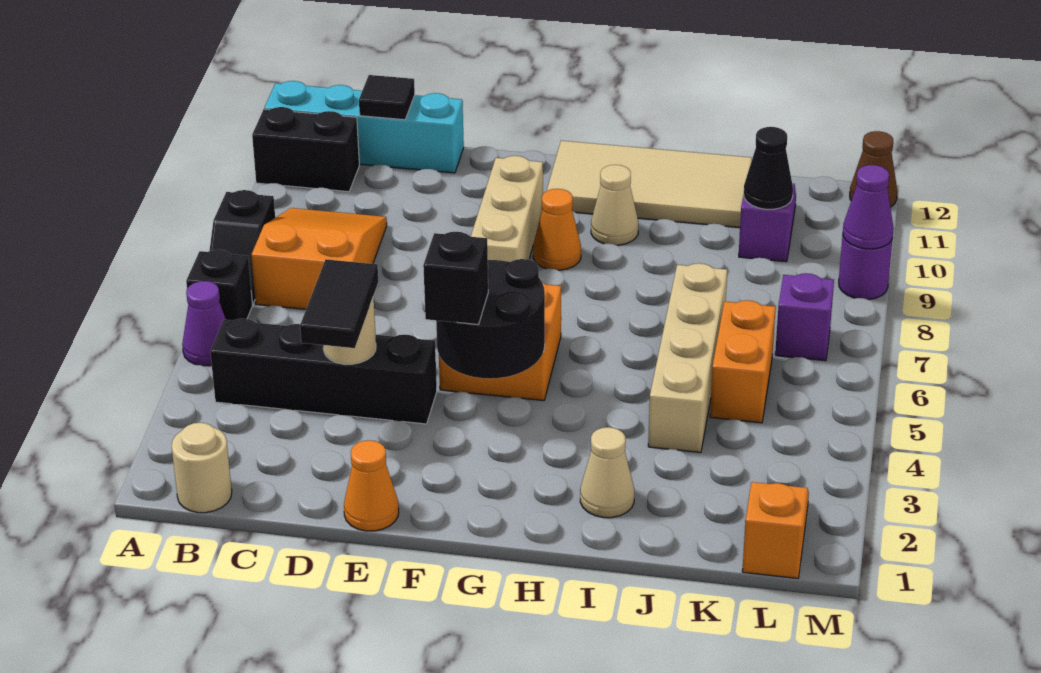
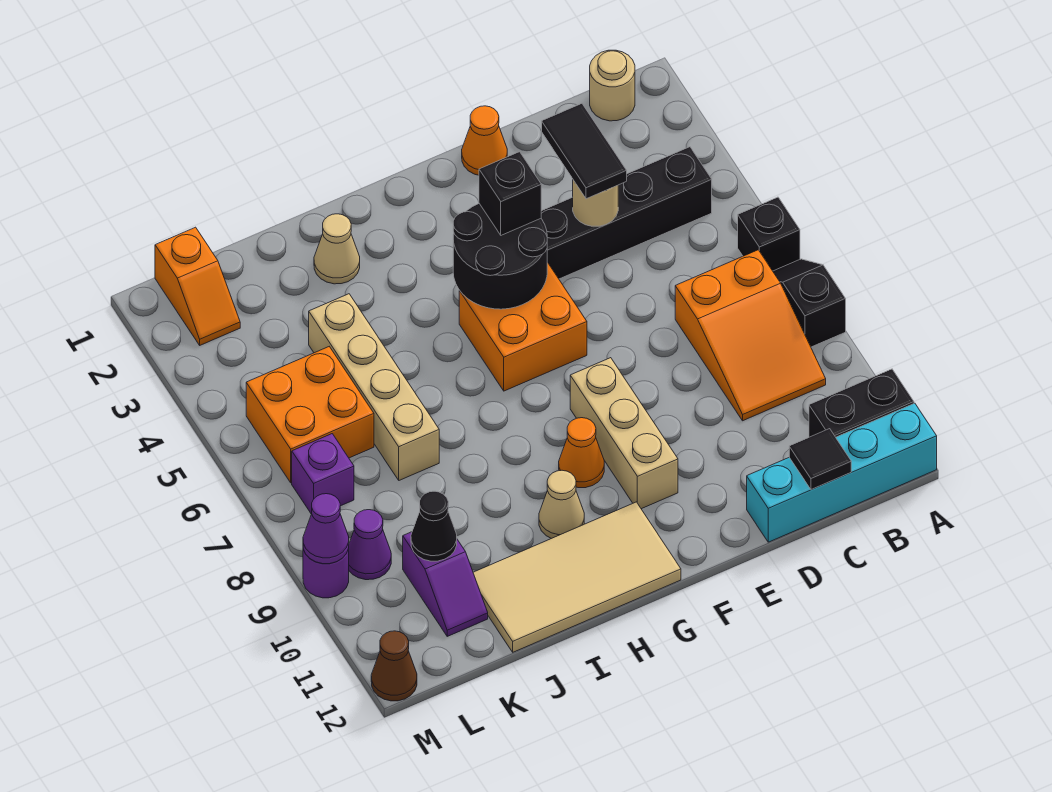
purple cone A5 level 1 -> purple cone L9 level 1
orange brick K5:K6 level 1 -> orange brick K5:L6 level 1

